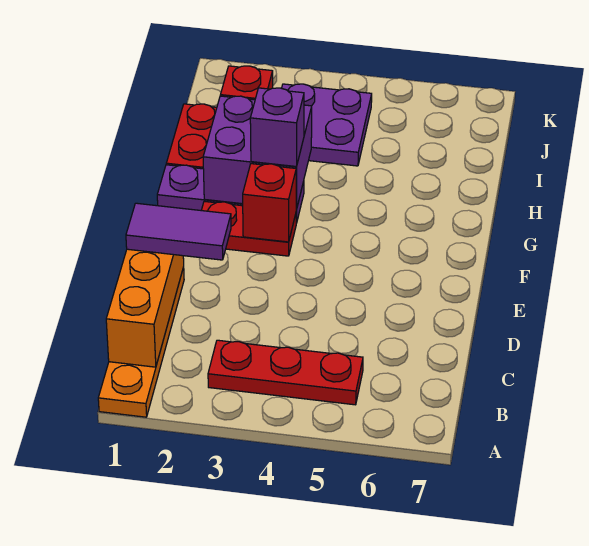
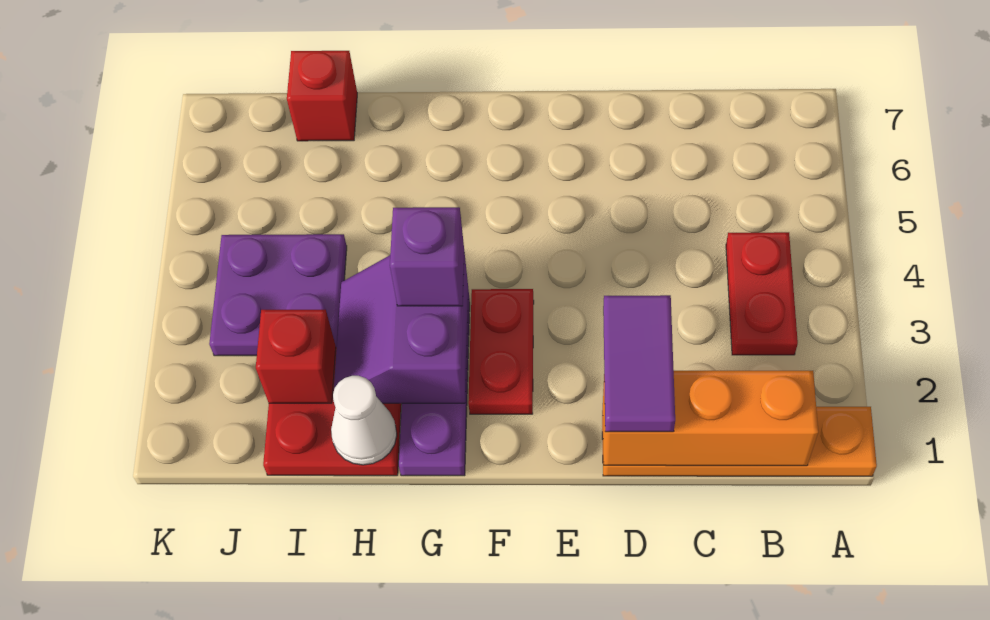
red plate B3:B5 level 1 -> red plate B3:B4 level 1
red brick F3 level 2 -> red brick I7 level 1
purple brick G2:H3 level 2 -> purple slope G2:H3 level 2 top G
none -> white cone H1 level 2

